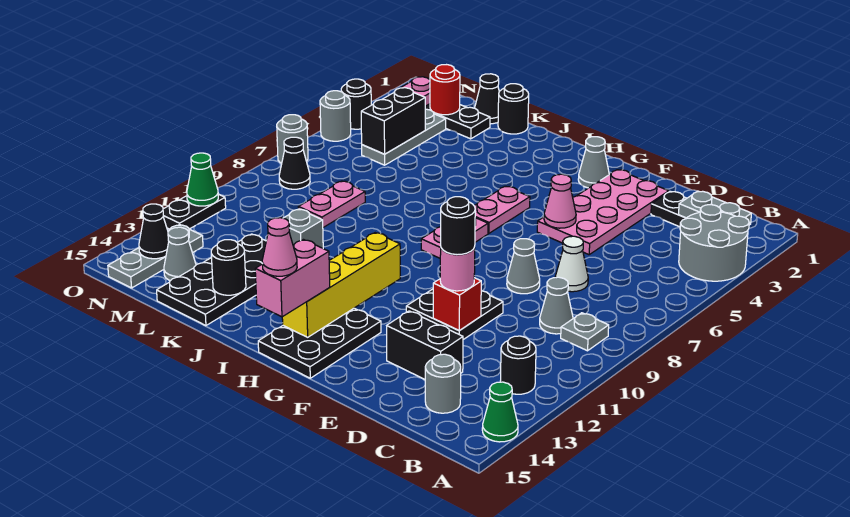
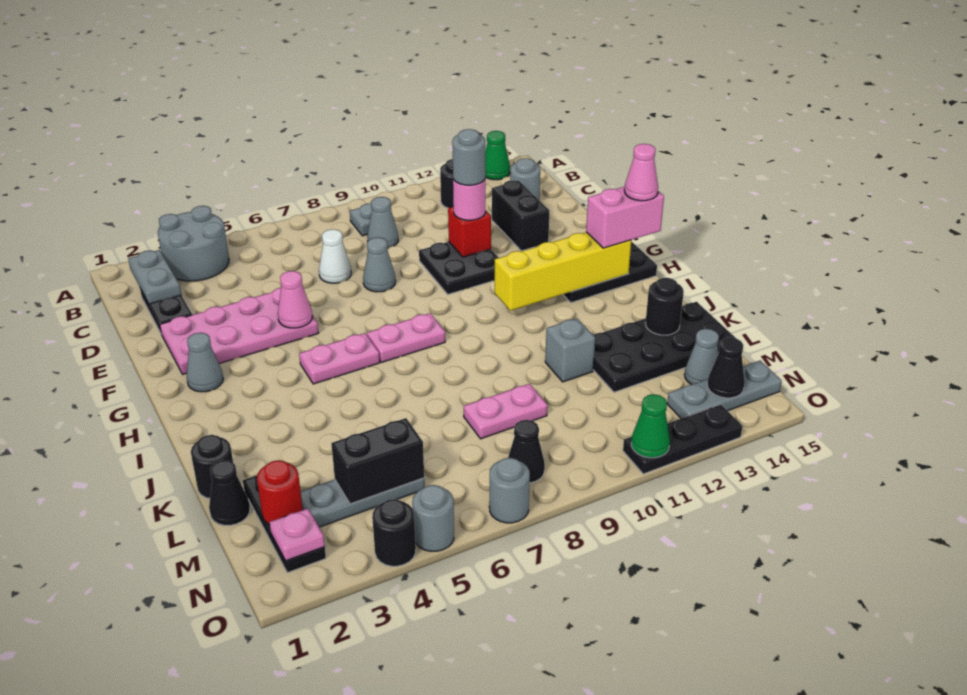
black round brick E11 level 4 -> grey round brick E11 level 4
black plate O11:O12 level 1 -> black plate O11:O13 level 1

